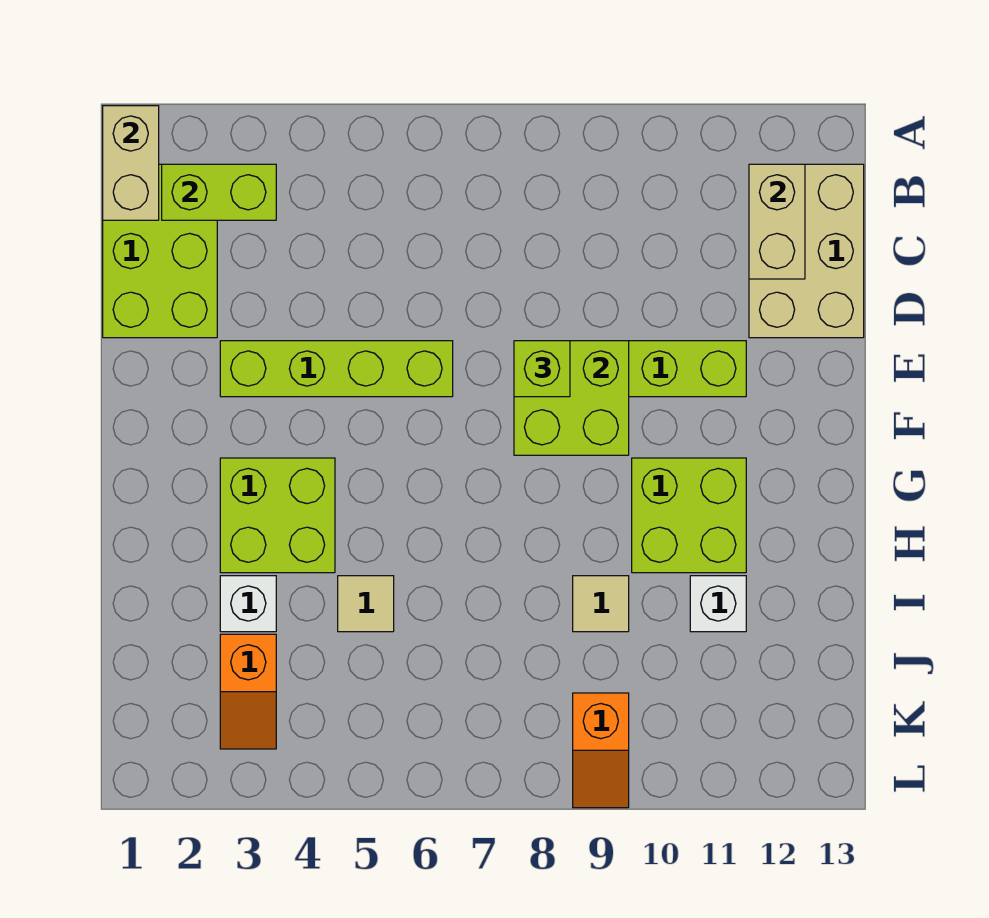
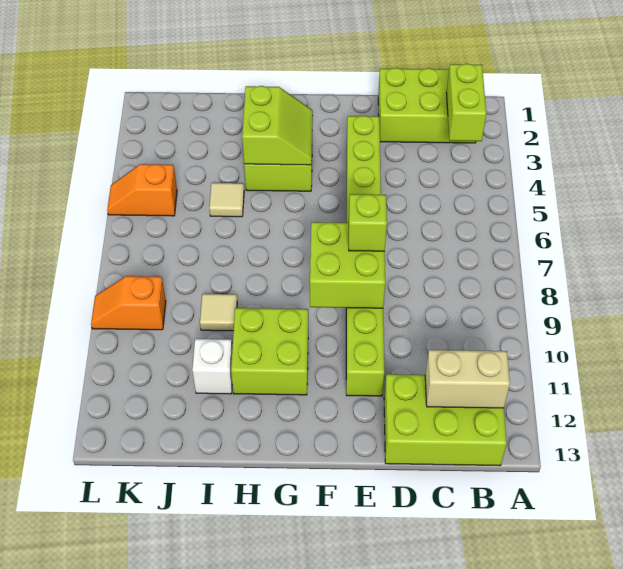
tan brick A1:B1 level 2 -> none
tan brick B12:D13 level 1 -> lime brick B12:D13 level 1
none -> lime slope G3:H4 level 2 top H
white brick I3 level 1 -> none
orange slope J3:K3 level 1 top J -> orange slope K5:L5 level 1 top K

